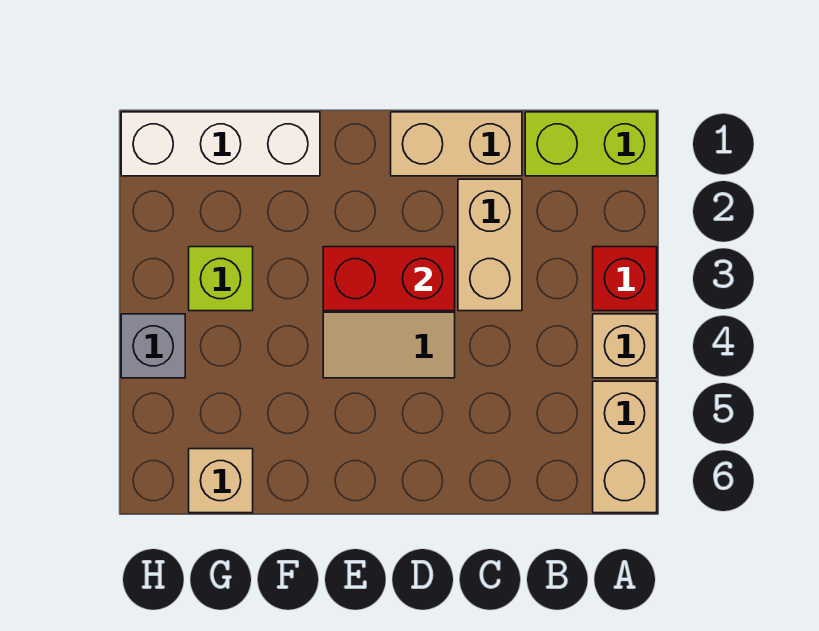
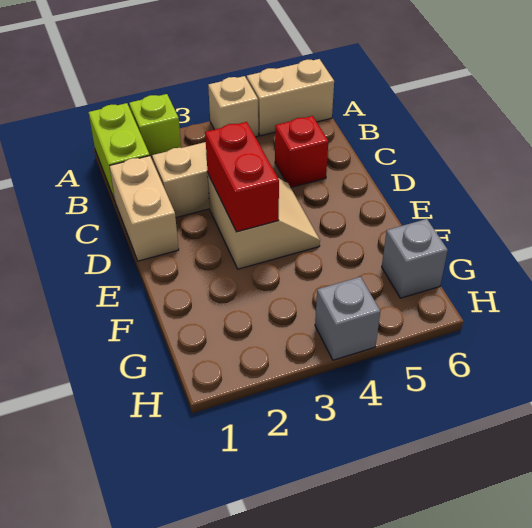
red brick A3 level 1 -> red brick C5 level 1
white brick F1:H1 level 1 -> none
lime brick G3 level 1 -> lime brick A2 level 1
tan brick G6 level 1 -> grey brick G6 level 1

